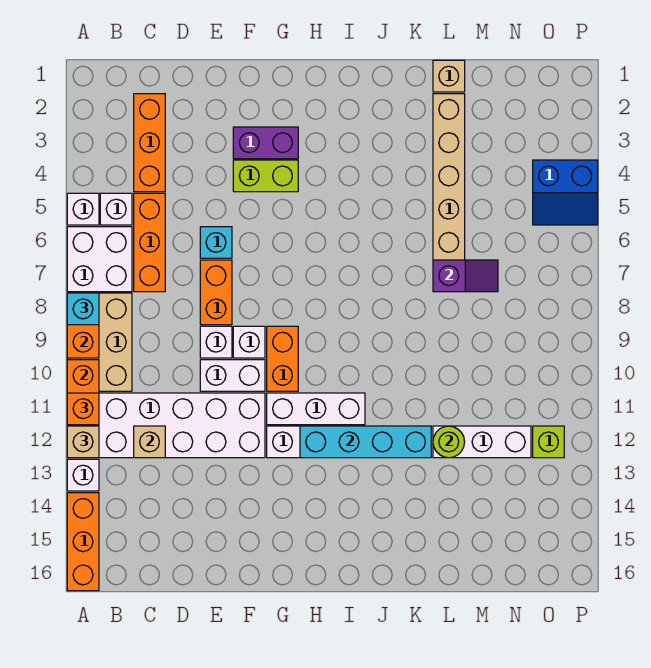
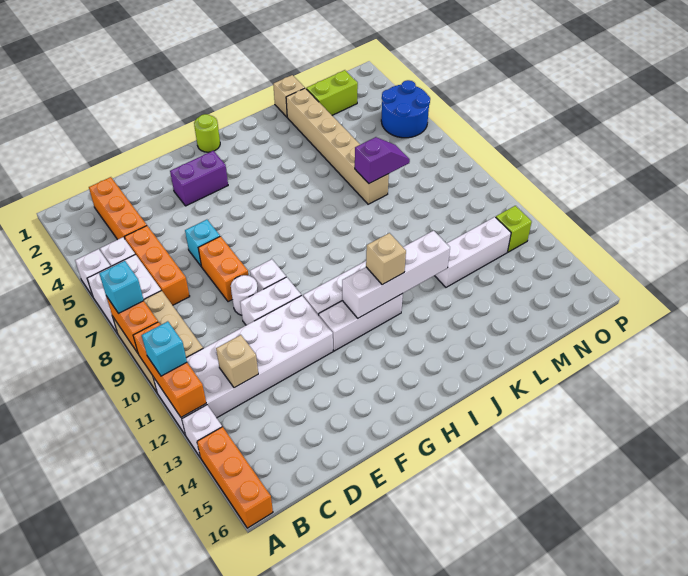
orange brick A11 level 3 -> cyan brick A11 level 3
tan brick A12 level 3 -> tan brick I12 level 3
white brick E9 level 1 -> white round brick E9 level 1
lime brick F4:G4 level 1 -> lime brick M2:N2 level 1
orange brick G9:G10 level 1 -> none
cyan brick H12:K12 level 2 -> white brick H12:K12 level 2
lime round brick L12 level 2 -> lime round brick H1 level 1
blue slope O4:P5 level 1 top 4 -> blue round brick O4:P5 level 1

